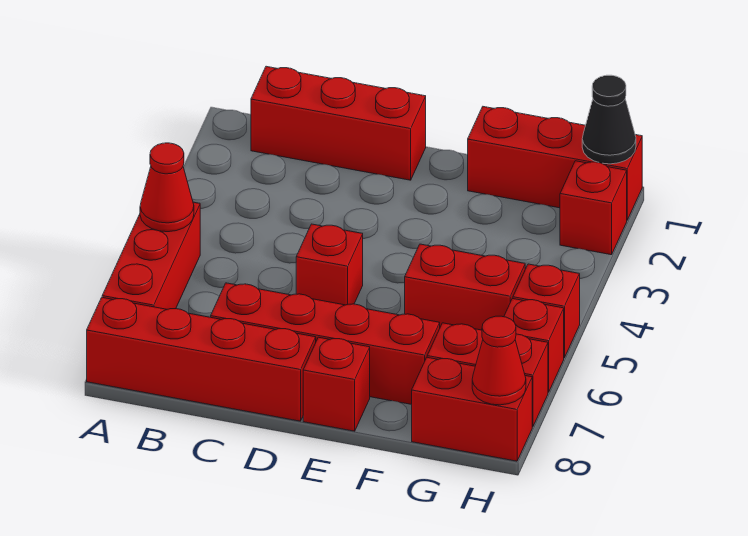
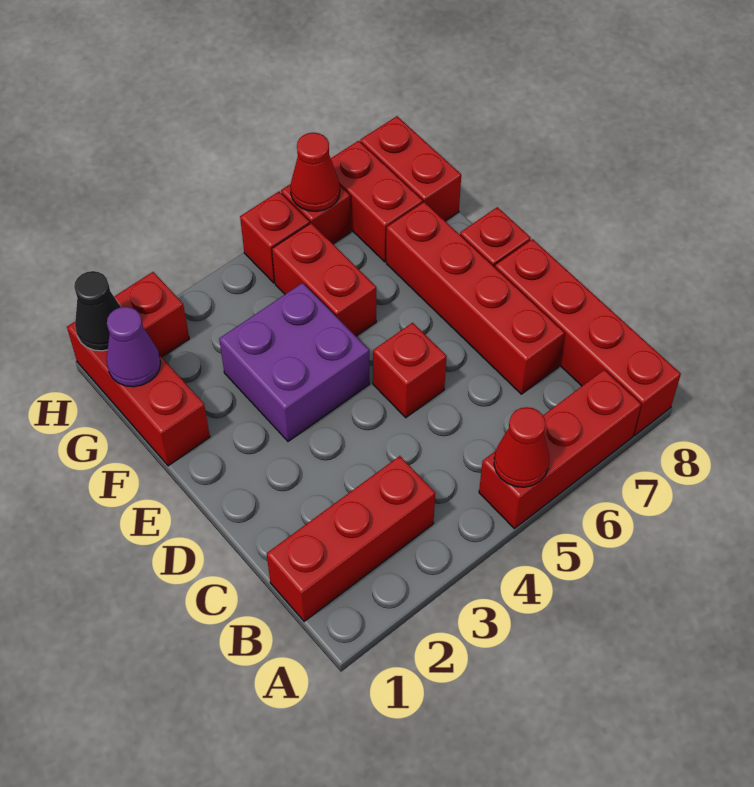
red brick B1:D1 level 1 -> red brick B1:B3 level 1
none -> purple brick E3:F4 level 1
none -> purple cone G1 level 2
red cone H8 level 2 -> red cone H6 level 2

